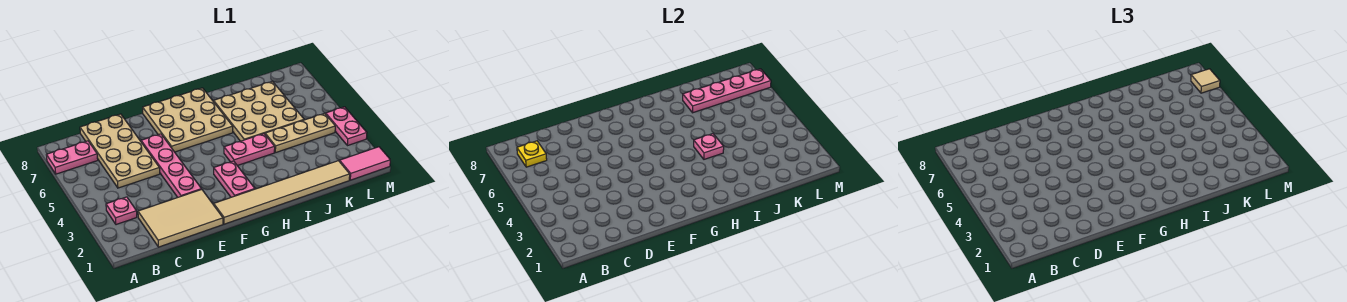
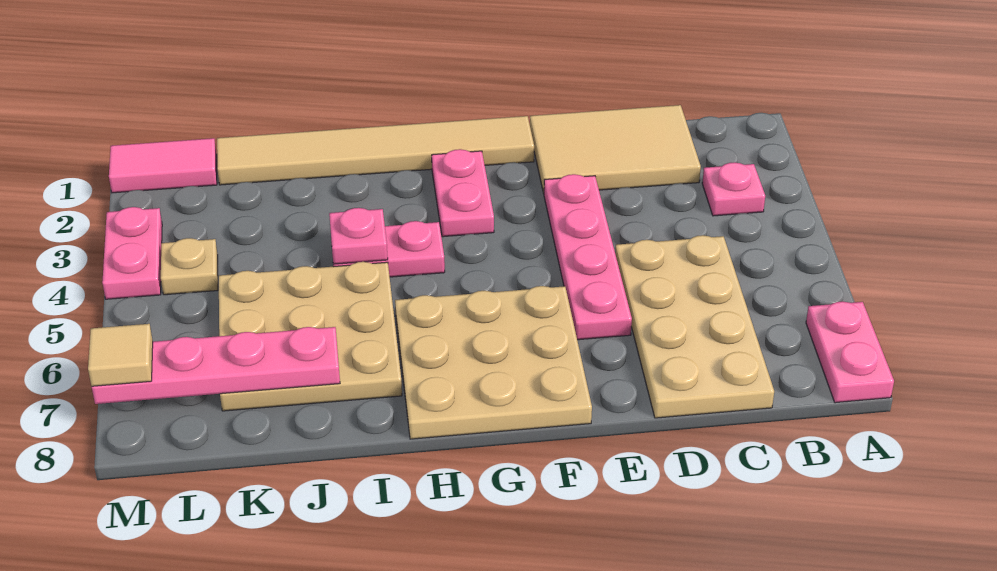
pink plate A7:B7 level 1 -> pink plate A7:A8 level 1
yellow plate B7 level 2 -> none
tan plate J4:L4 level 1 -> tan plate L4 level 1

